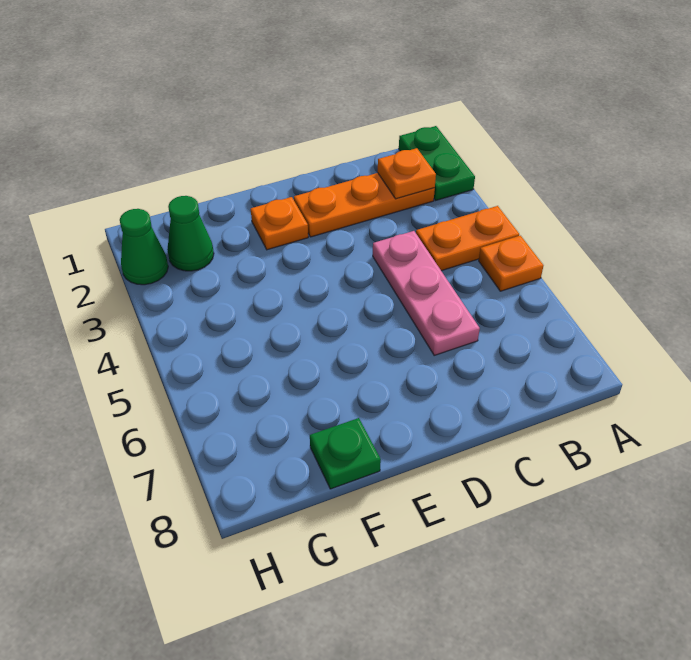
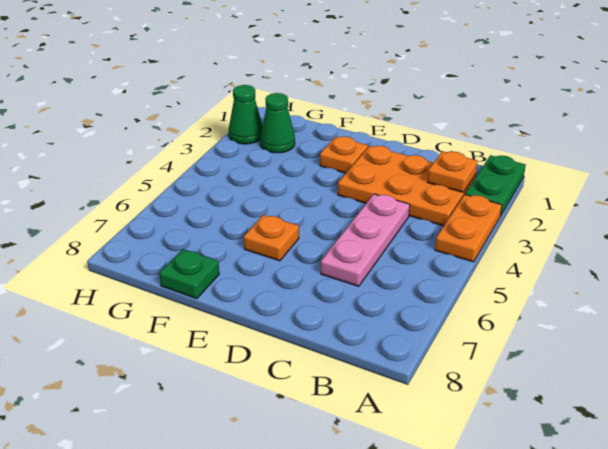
orange plate A4:B4 level 1 -> orange plate A3:A4 level 1
orange plate A5 level 1 -> orange plate E6 level 1
orange plate B2:D2 level 1 -> orange plate B2:D3 level 1

